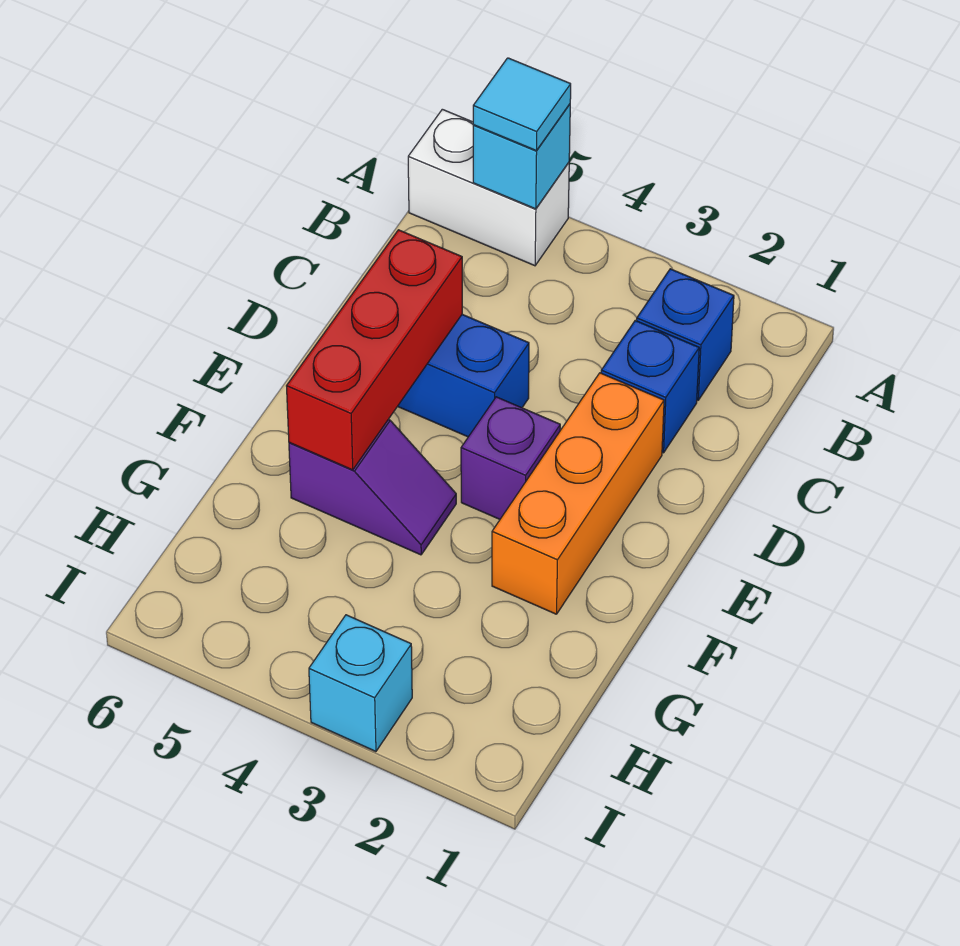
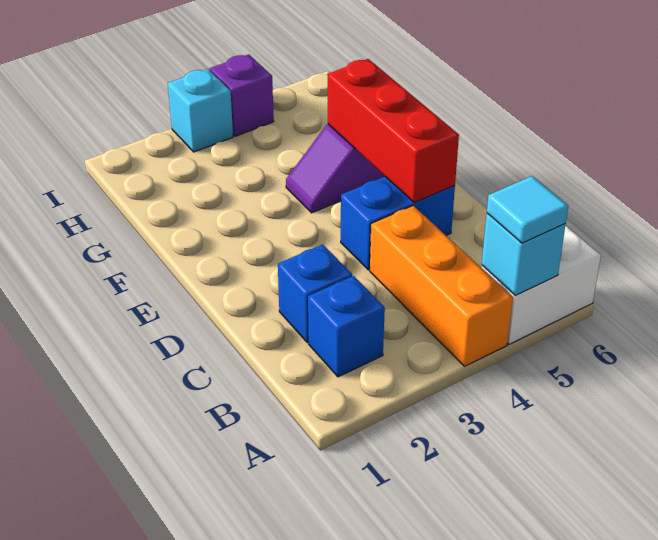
orange brick D2:F2 level 1 -> orange brick A4:C4 level 1
purple brick E3 level 1 -> purple brick I4 level 1

